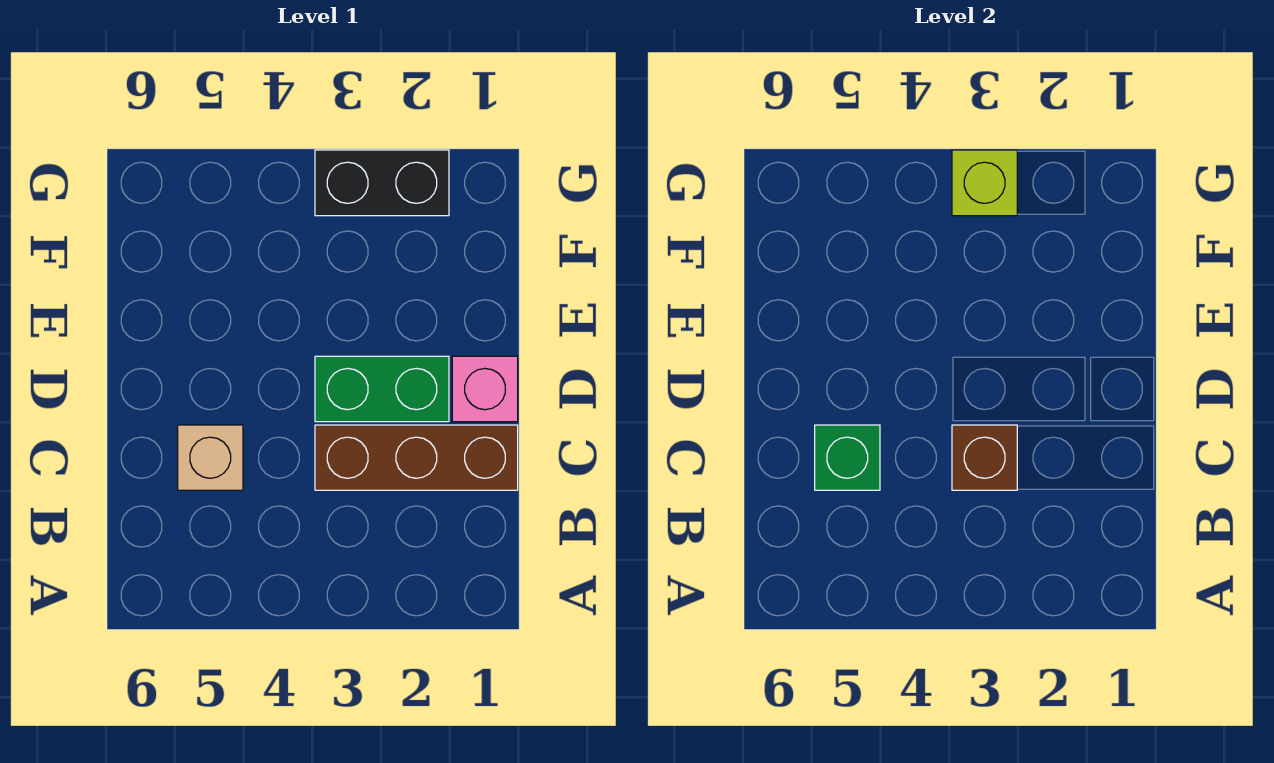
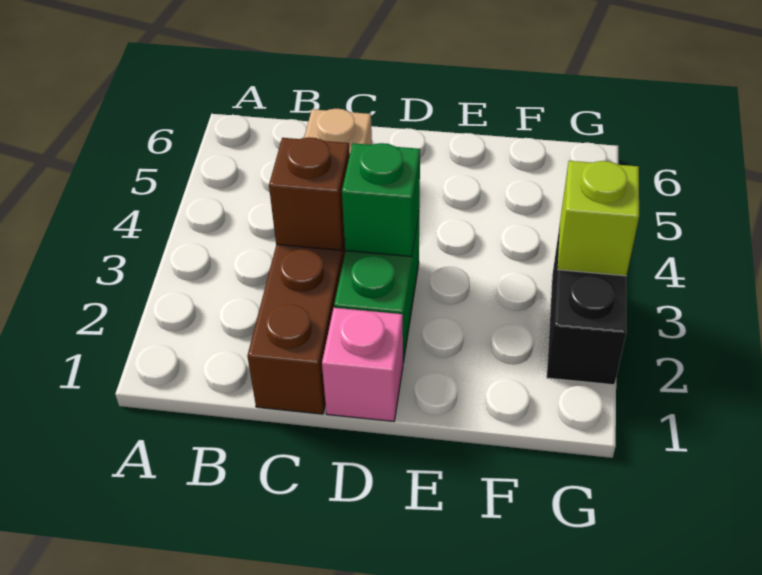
green brick C5 level 2 -> green brick D3 level 2

